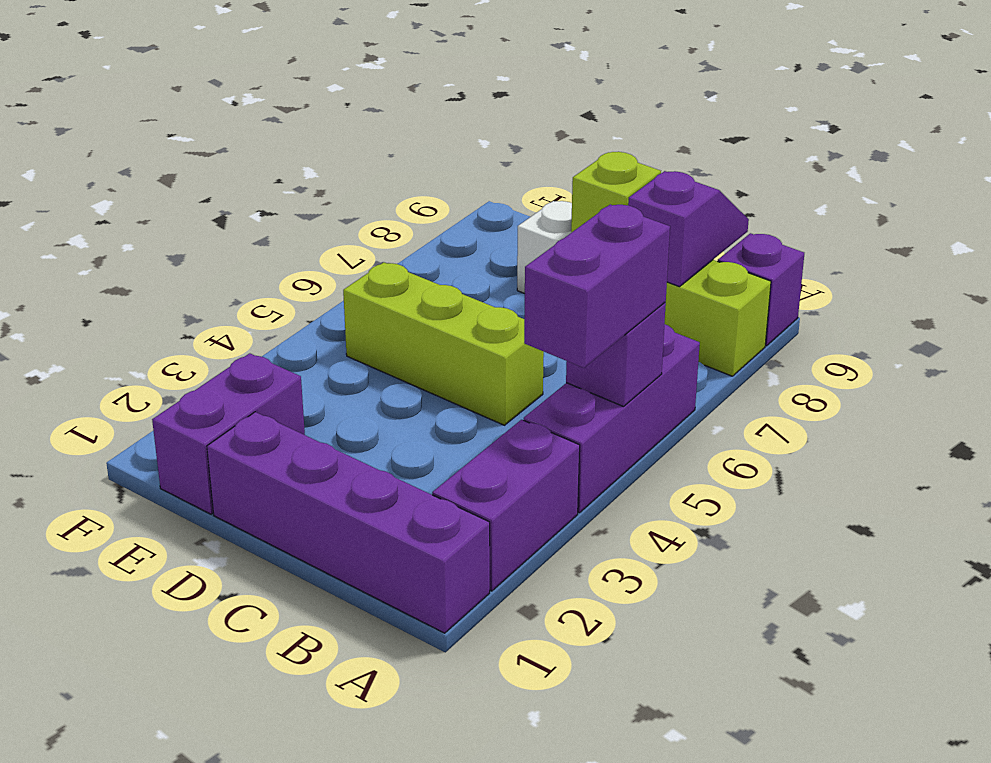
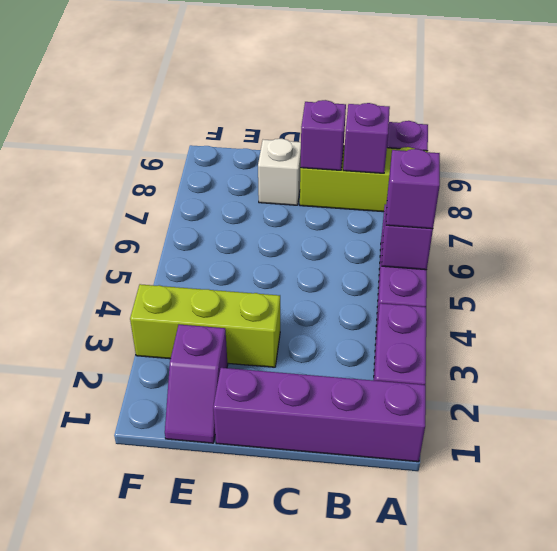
purple brick A4:A5 level 3 -> purple brick A5 level 3
lime brick C5:E5 level 1 -> lime brick D3:F3 level 1
lime brick C8 level 2 -> purple brick C8 level 2
purple brick E1:E2 level 1 -> purple slope E1:E2 level 1 top 2

